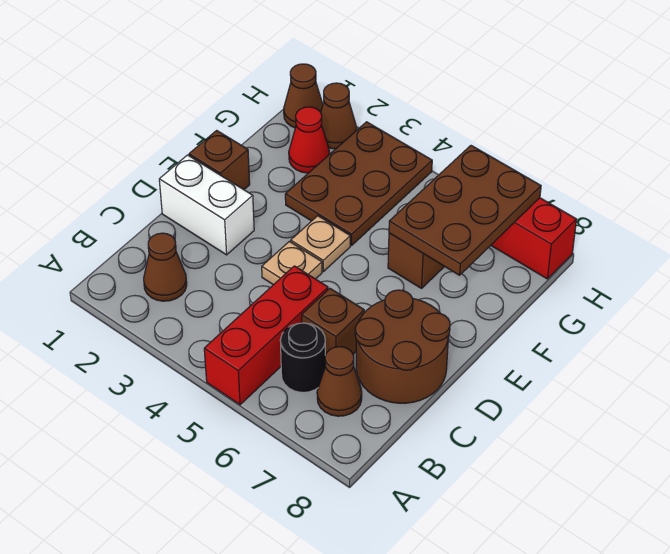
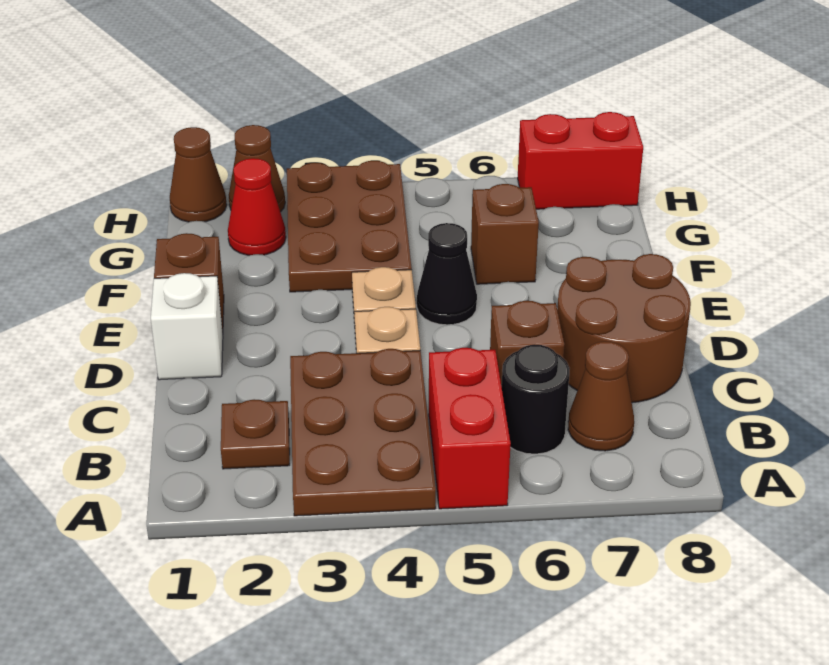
red brick A5:C5 level 1 -> red brick A5:B5 level 1
brown cone B2 level 1 -> brown plate B2 level 1
white brick D1:D2 level 1 -> white brick D1 level 1
none -> black cone E5 level 1
brown plate F6:H7 level 2 -> brown plate A3:C4 level 1

